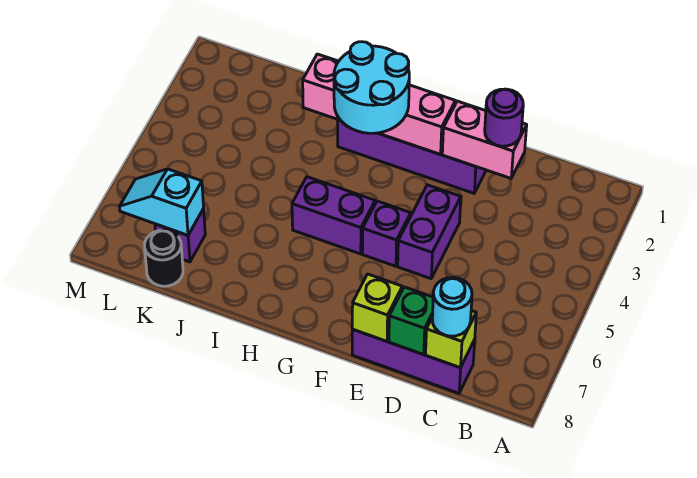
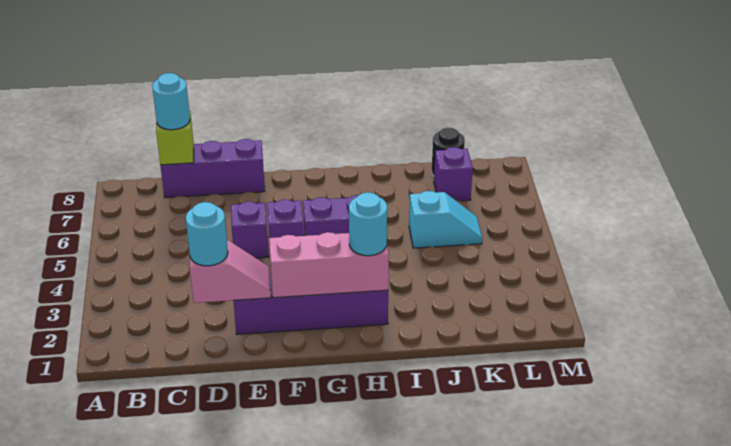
pink brick D2:E2 level 2 -> pink slope D2:E2 level 2 top D
purple round brick D2 level 3 -> cyan round brick D2 level 3
green brick D8 level 2 -> none
purple brick E4:E5 level 1 -> purple brick E5 level 1
lime brick E8 level 2 -> none
pink brick F2:I2 level 2 -> pink brick F2:H2 level 2
cyan round brick G2:H3 level 3 -> cyan round brick H2 level 3
cyan slope K7:L7 level 2 top K -> cyan slope J5:K5 level 1 top J

